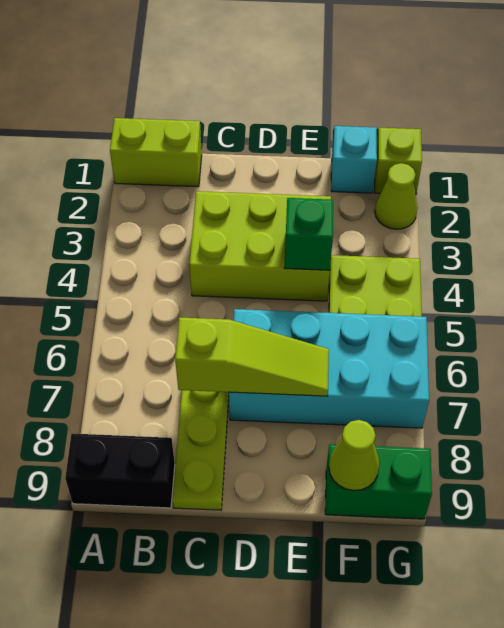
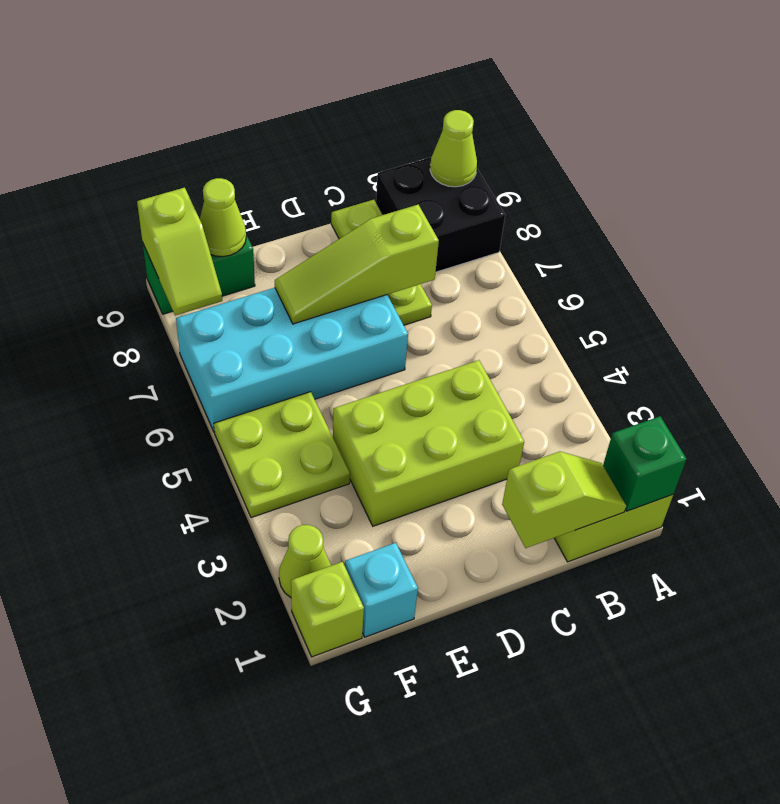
black brick A9:B9 level 1 -> black brick A8:B9 level 1
none -> lime cone A9 level 2
none -> lime slope B1:C1 level 2 top C
green brick E4 level 2 -> green brick A1 level 2
none -> lime slope G8:G9 level 2 top 9

